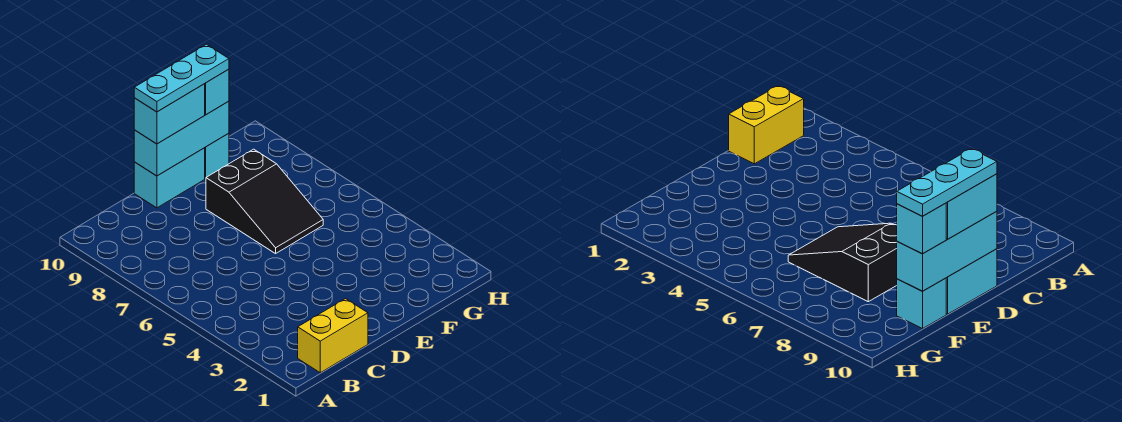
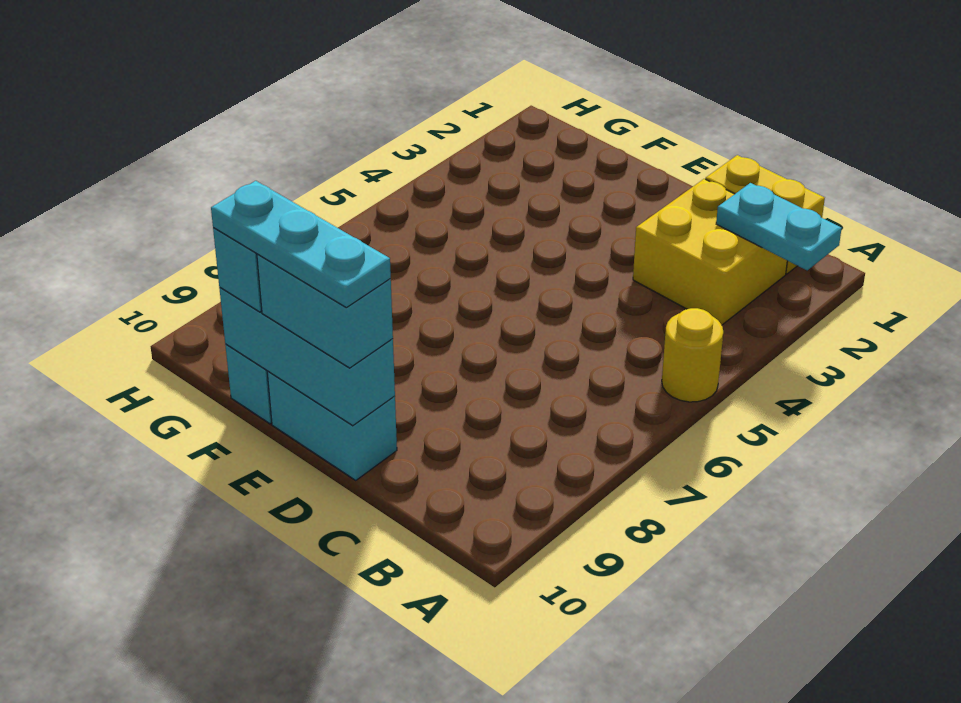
none -> cyan plate A2:B2 level 2
none -> yellow round brick A5 level 1
none -> yellow brick B2:C3 level 1
black slope E6:F8 level 1 top 8 -> none

